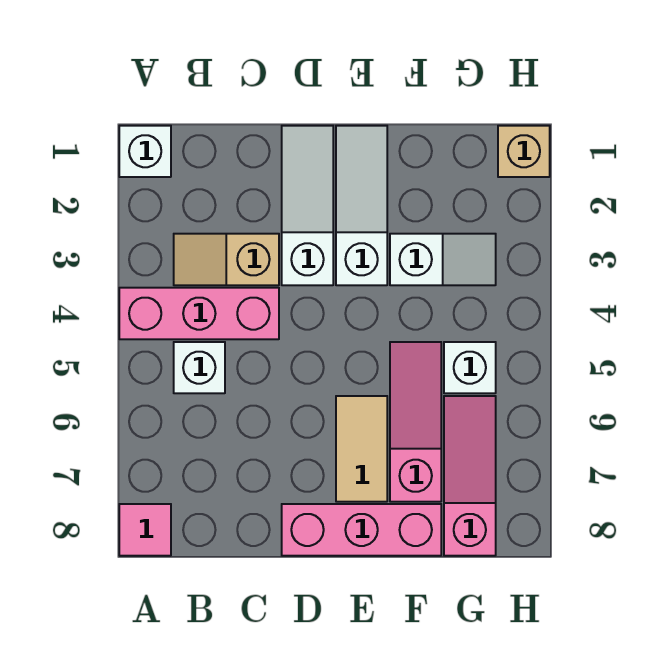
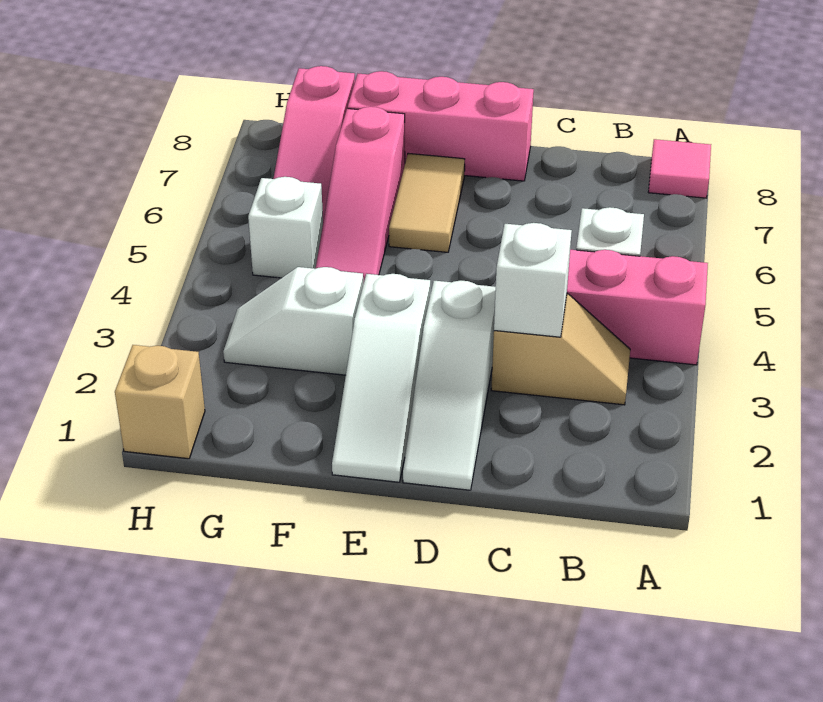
white brick A1 level 1 -> white brick C3 level 2

